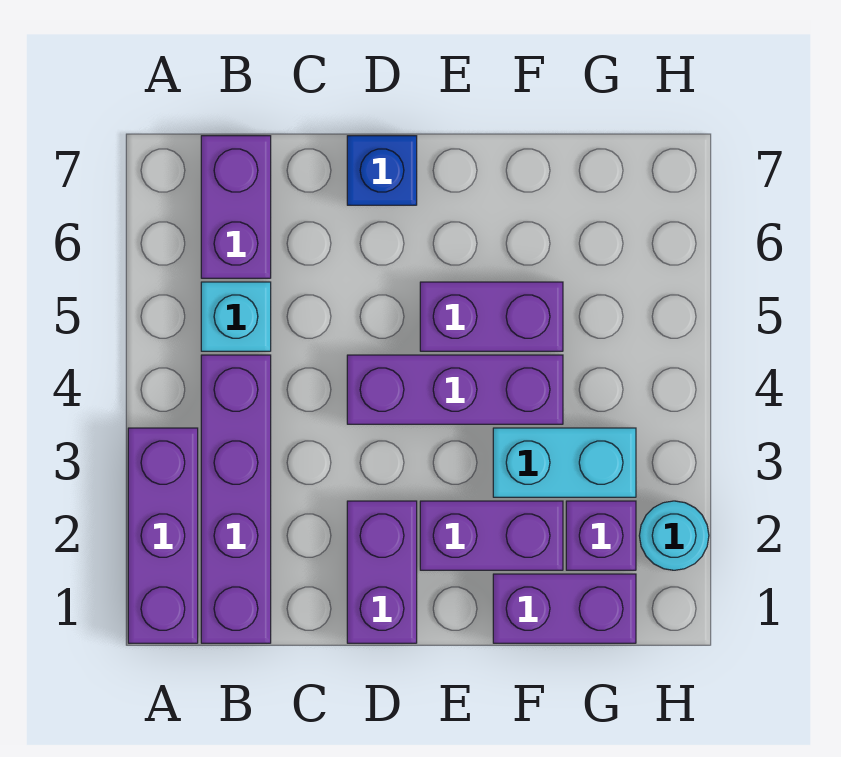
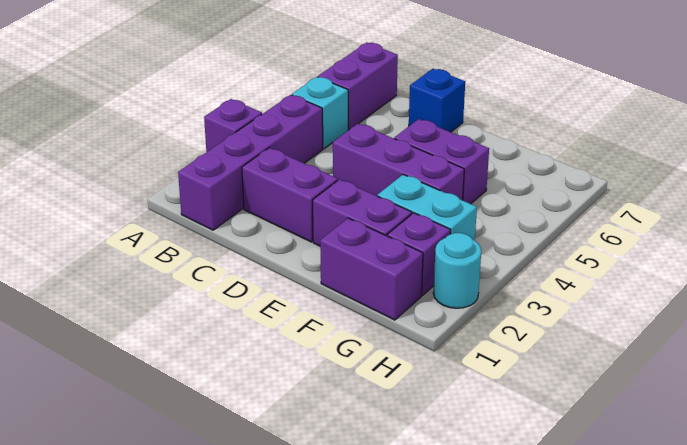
purple brick A1:A3 level 1 -> purple brick A3 level 1
purple brick D1:D2 level 1 -> purple brick C2:D2 level 1

